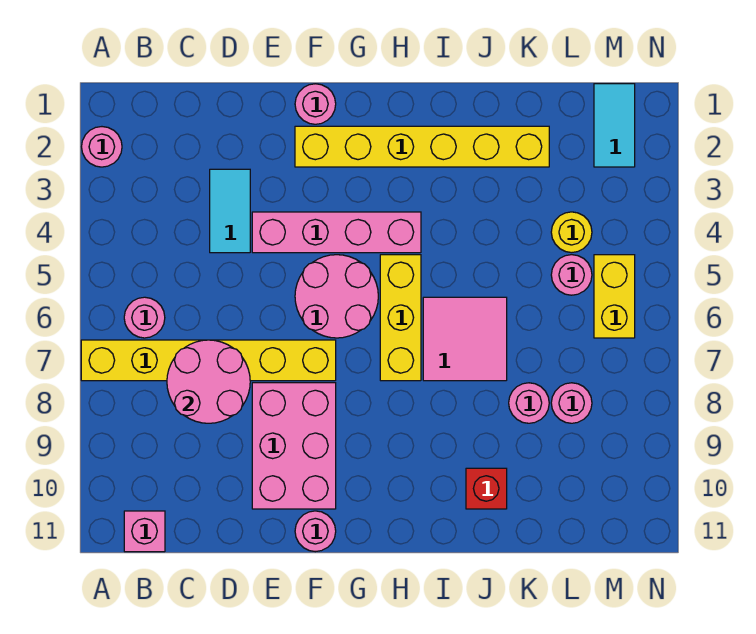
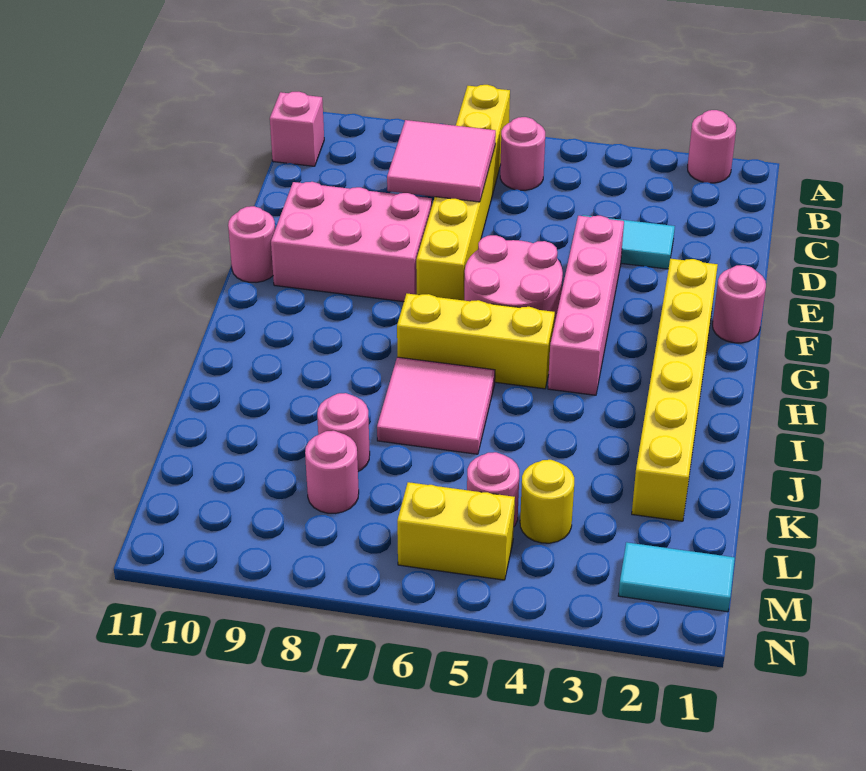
pink round brick C7:D8 level 2 -> pink tile C7:D8 level 2
red brick J10 level 1 -> none

